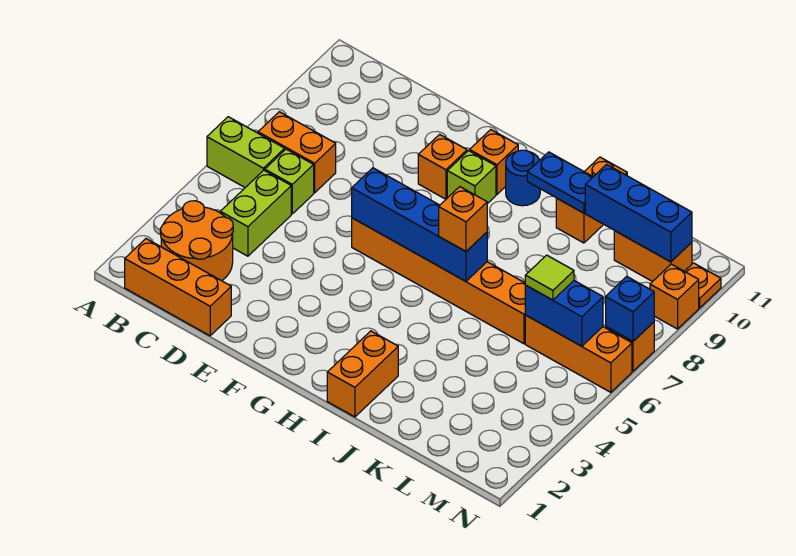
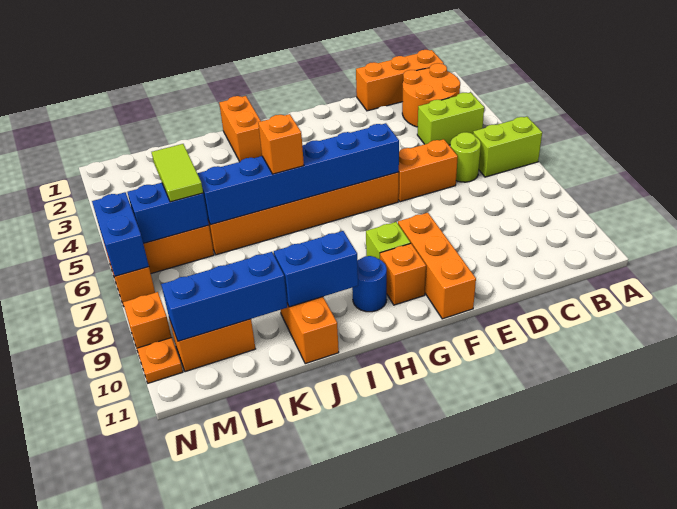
orange brick B7:C7 level 1 -> orange brick D6:E6 level 1
lime brick C4:C5 level 1 -> lime brick B4:C4 level 1
lime brick C6 level 1 -> lime round brick C6 level 1
blue brick F6:I6 level 2 -> blue brick F6:K6 level 2
orange brick F9 level 1 -> orange brick F9:F11 level 1
blue plate I10:J10 level 2 -> blue brick I10:J10 level 2
lime tile L6 level 3 -> lime tile L5:L6 level 3
blue brick N7 level 2 -> blue brick N6:N7 level 2

